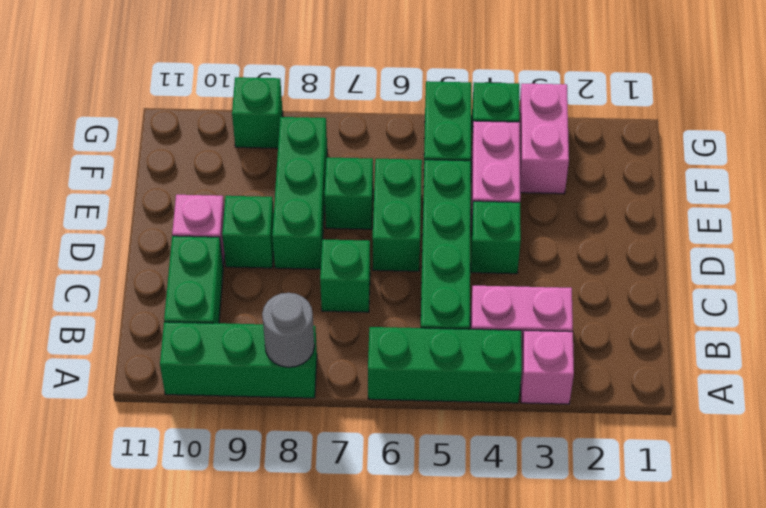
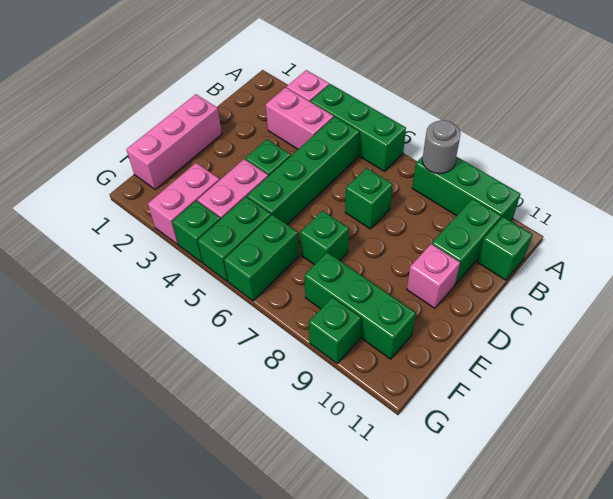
none -> pink brick D1:F1 level 1
green brick D6:E6 level 1 -> green brick F6:G6 level 1
green brick D8:F8 level 1 -> green brick F8:F10 level 1
green brick D9 level 1 -> green brick B11 level 1

